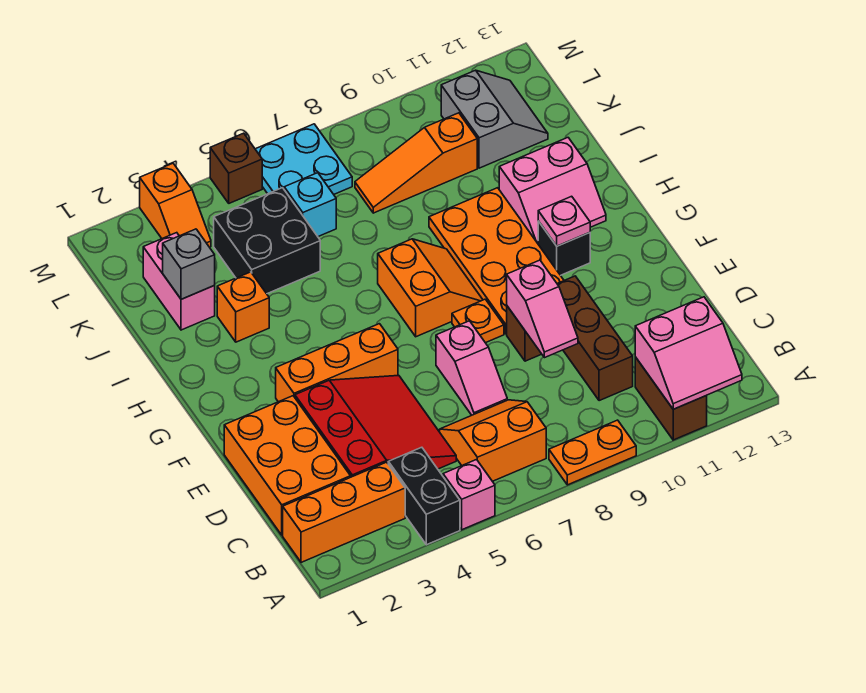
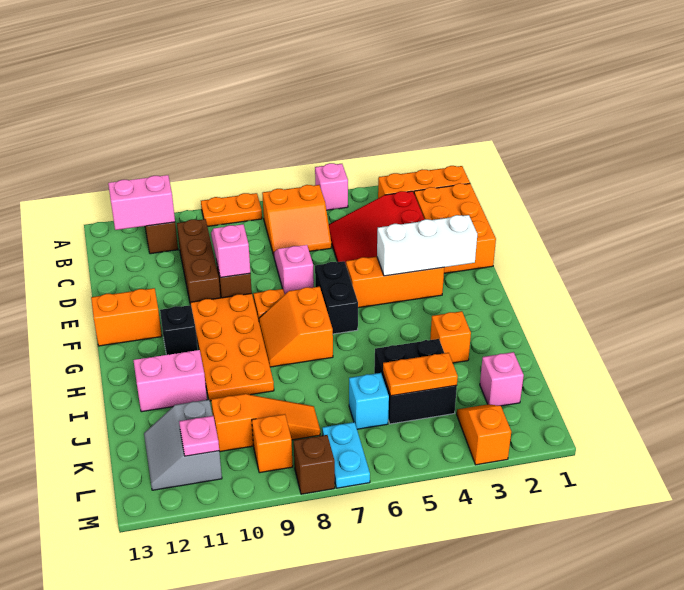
black brick A4:B4 level 1 -> black brick F6:G6 level 1
none -> white brick F2:F4 level 2
none -> orange brick F12:F13 level 1
pink plate G11 level 2 -> pink plate L11 level 2
pink brick J2:K2 level 1 -> pink brick K2 level 1
grey brick J2 level 2 -> none
none -> orange plate K4:K5 level 2
cyan plate L6:M7 level 1 -> cyan plate L7:M7 level 1
none -> orange brick L9 level 1
brown brick M5 level 1 -> brown brick M8 level 1

